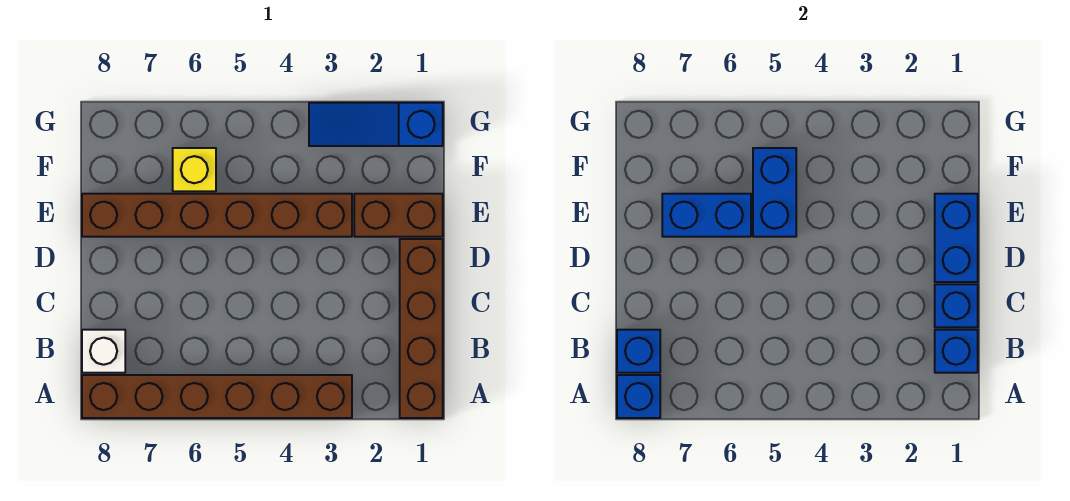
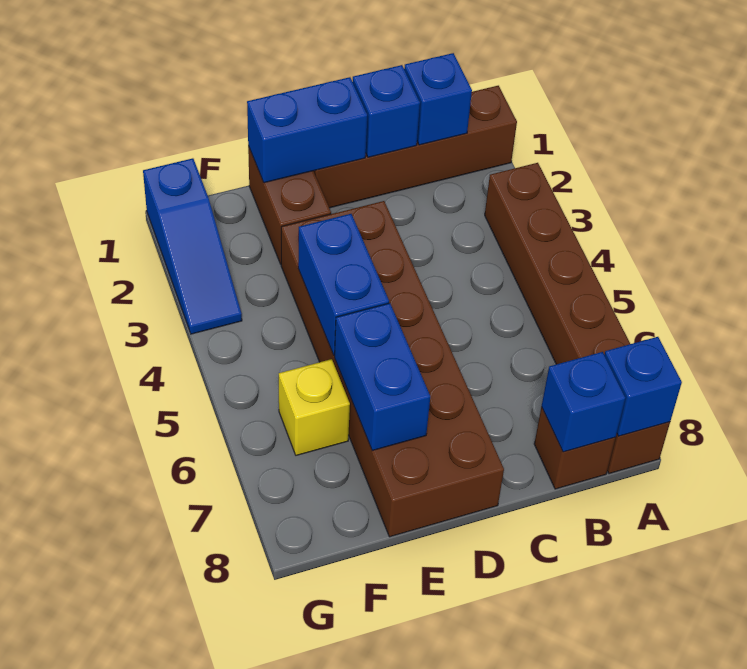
white brick B8 level 1 -> brown brick B8 level 1
brown brick E3:E8 level 1 -> brown brick D3:E8 level 1
blue brick E5:F5 level 2 -> blue brick E4:E5 level 2

